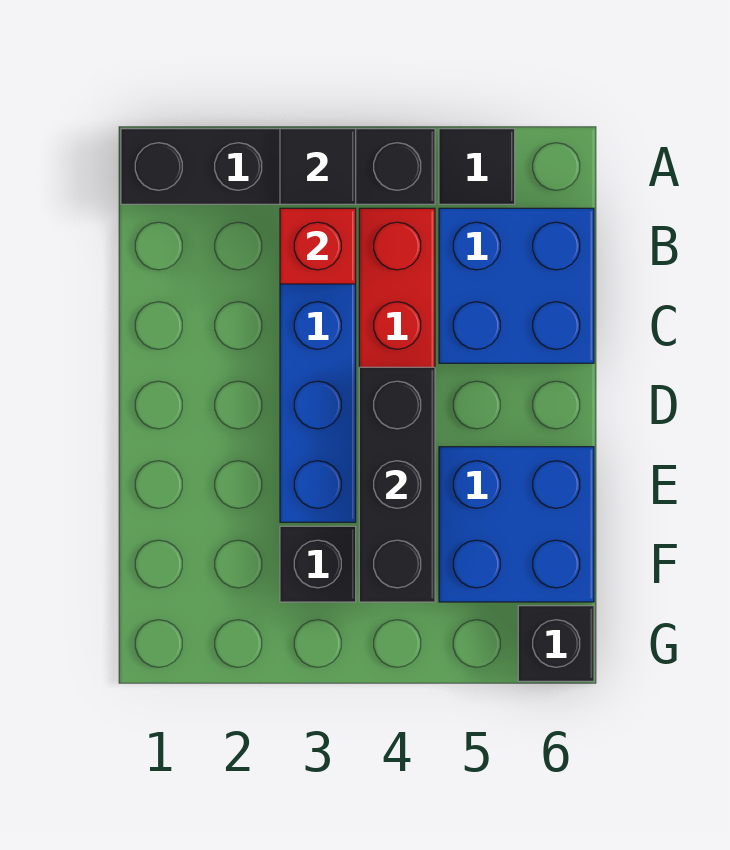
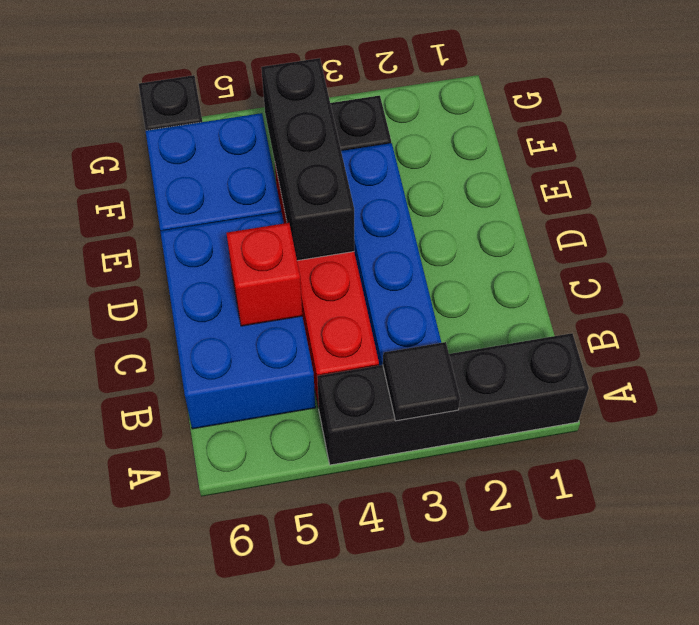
black tile A5 level 1 -> none
red brick B3 level 2 -> red brick C5 level 2
blue brick B5:C6 level 1 -> blue brick B5:D6 level 1

